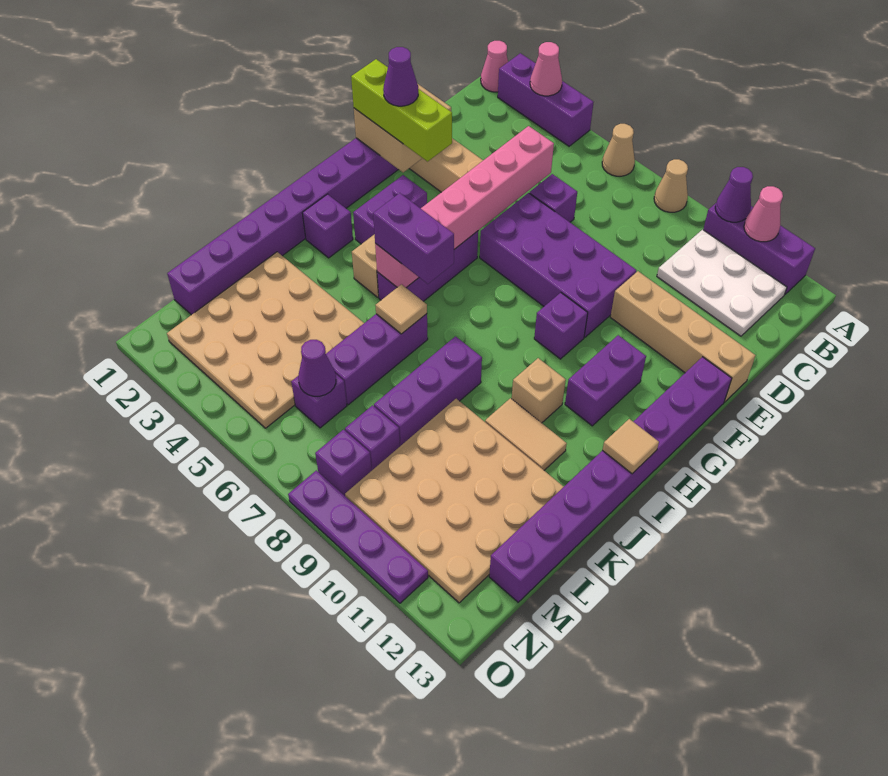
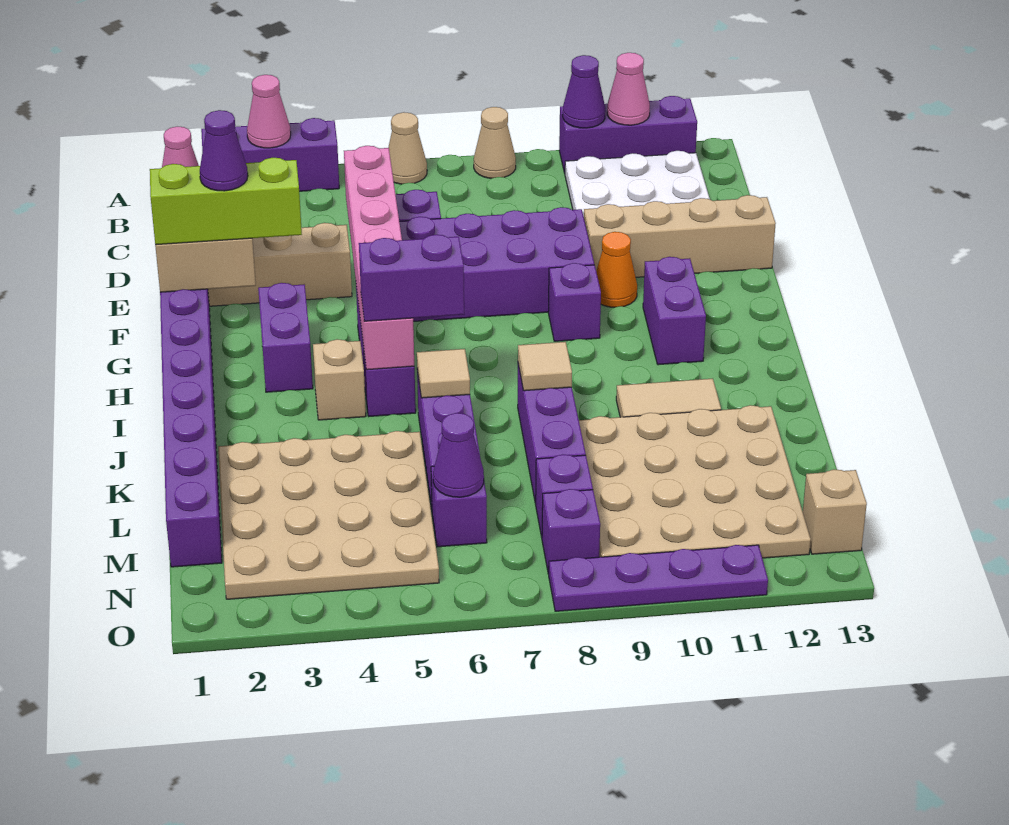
none -> orange cone F10 level 1
purple brick F13:M13 level 1 -> none
purple brick I2 level 1 -> none
tan brick I10 level 1 -> tan brick N13 level 1
tan tile I13 level 2 -> tan tile J8 level 2

